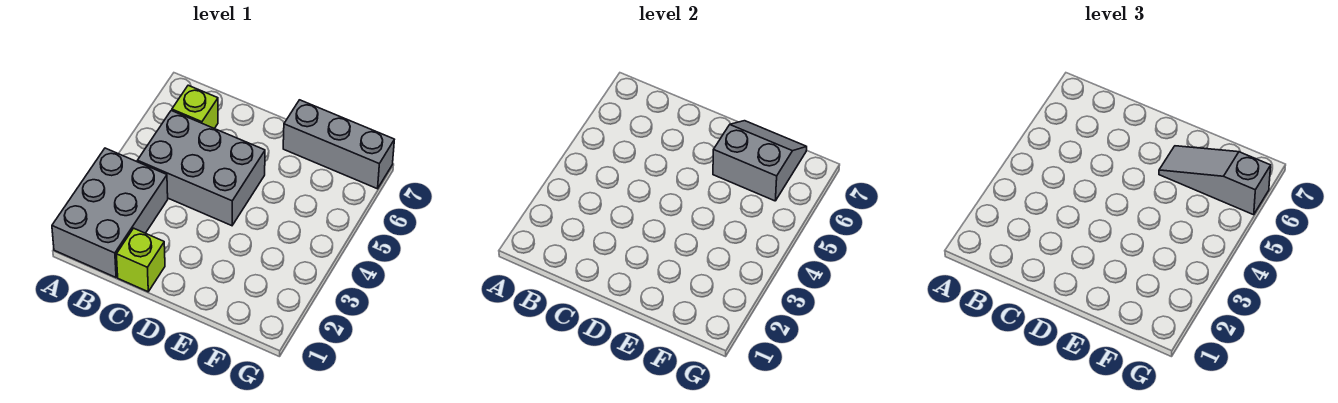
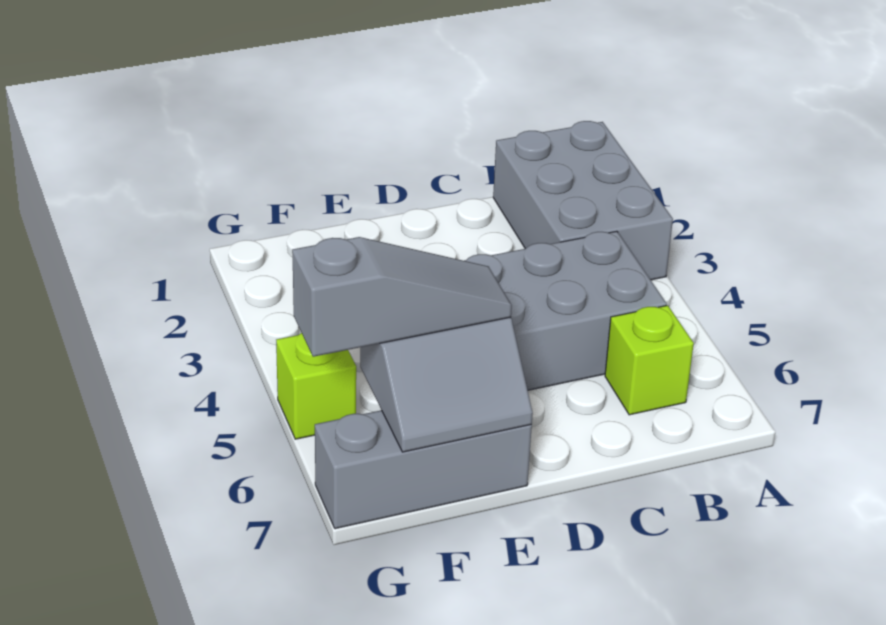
lime brick C1 level 1 -> lime brick G5 level 1

